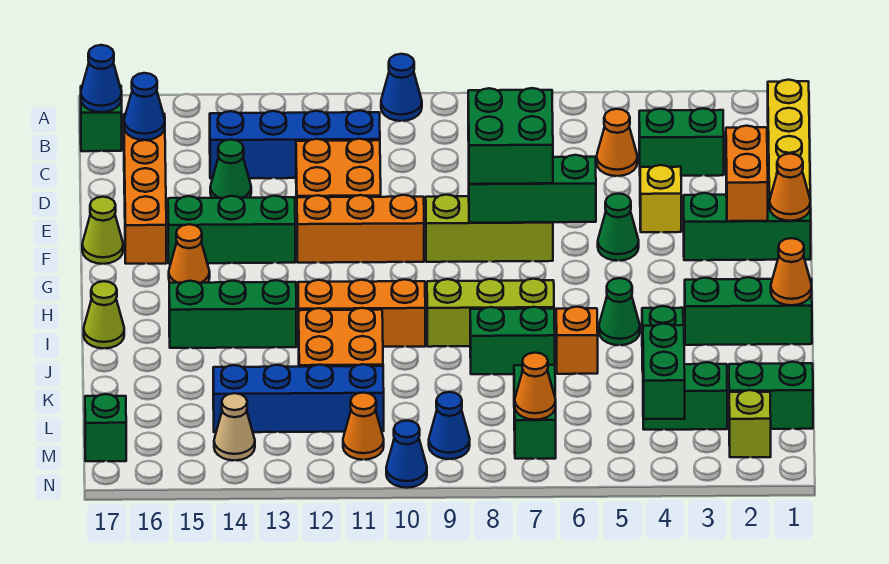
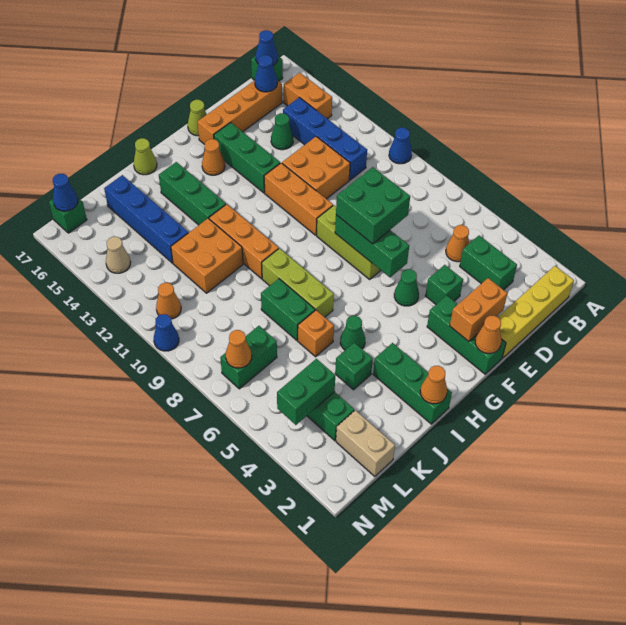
none -> orange brick B14:B15 level 1
yellow brick E4 level 1 -> green brick E4 level 1
green brick L1:L2 level 1 -> tan brick L1:L2 level 1
blue brick L11:L14 level 1 -> blue brick K13:K16 level 1
lime brick M2 level 1 -> none
blue cone M9 level 1 -> blue cone M17 level 2

